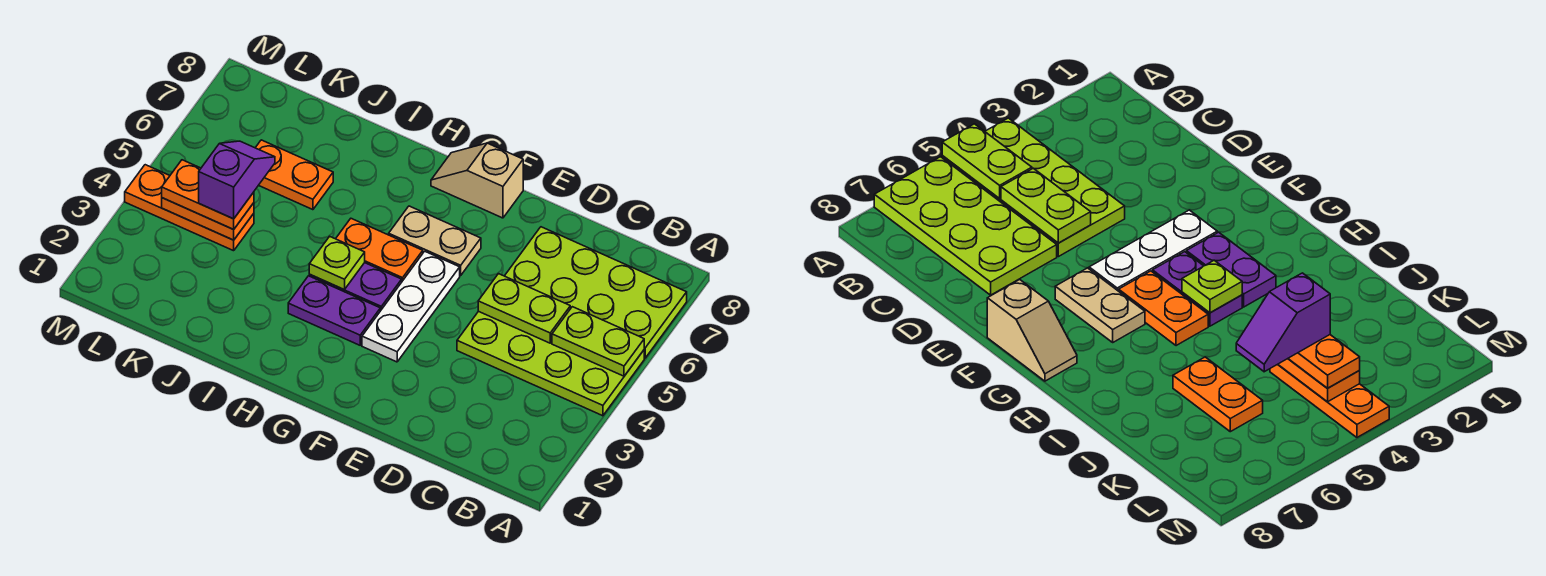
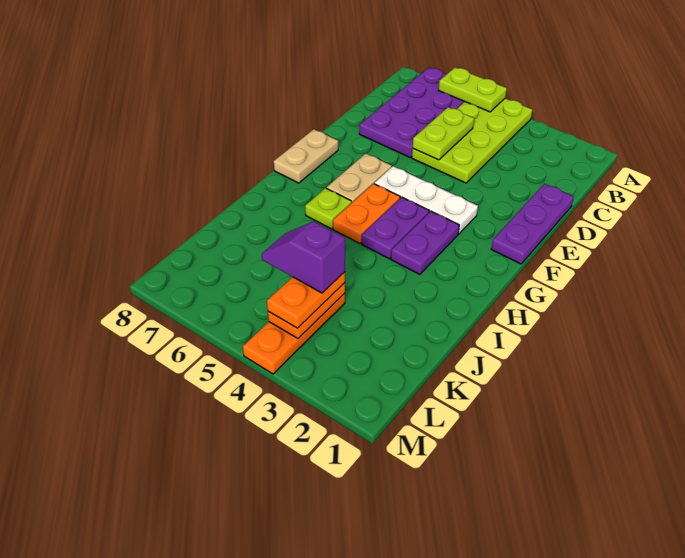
lime plate A5:B5 level 2 -> lime plate A5:A6 level 2
lime plate A6:D7 level 1 -> purple plate A6:D7 level 1
none -> purple plate D1:F1 level 1
tan slope F8:G8 level 1 top F -> tan plate F8:G8 level 1
lime plate H4 level 2 -> lime plate H6 level 1
orange plate J6:K6 level 1 -> none

